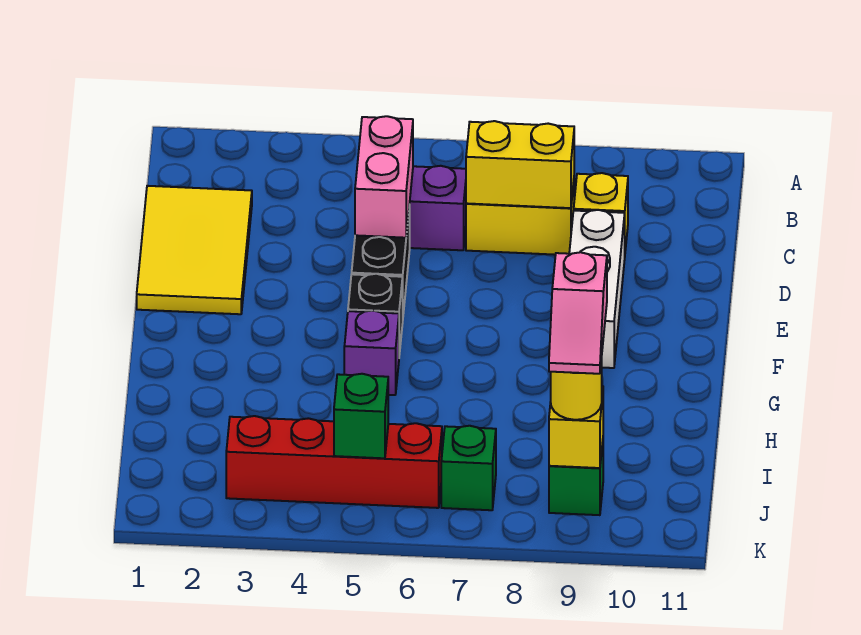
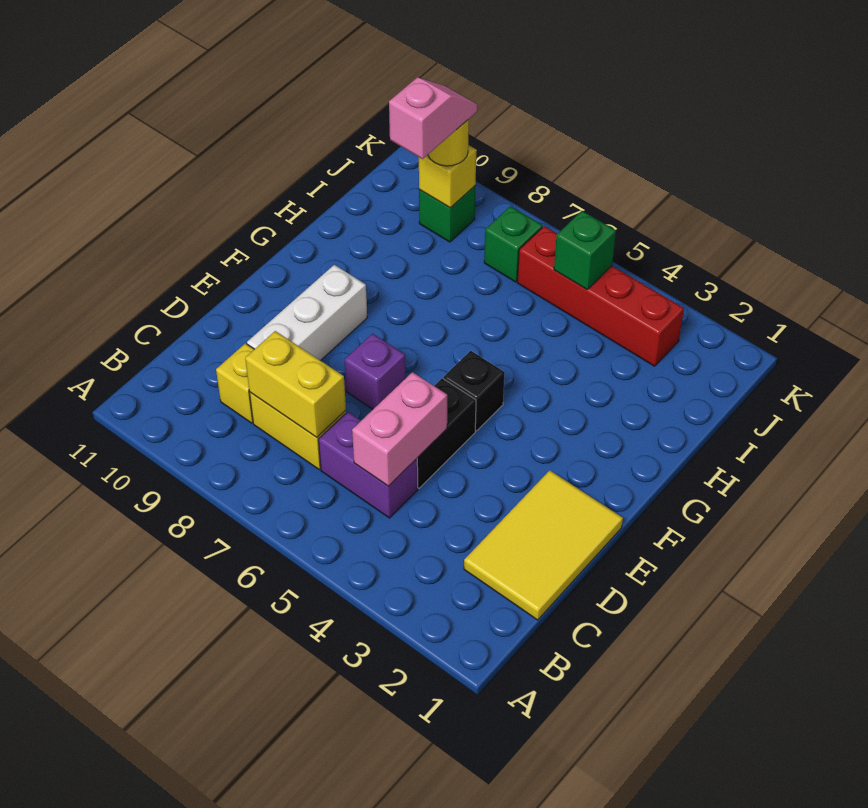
purple brick G5 level 1 -> purple brick E7 level 1

